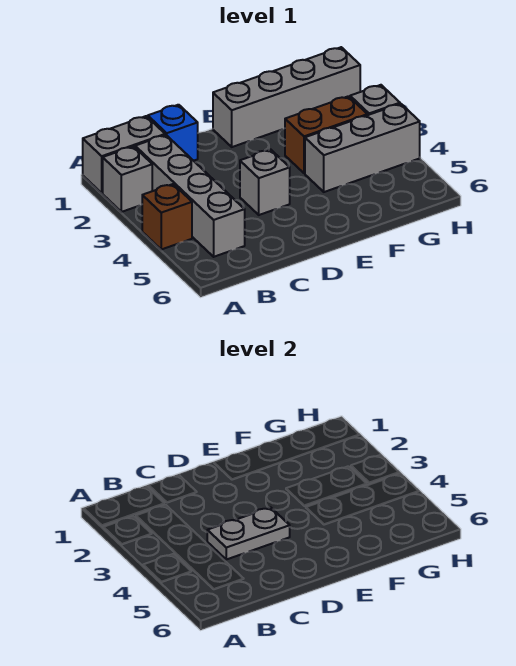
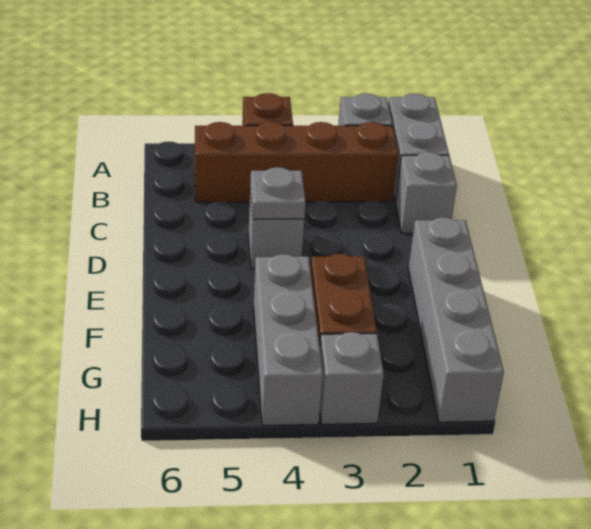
grey brick B2:B5 level 1 -> brown brick B2:B5 level 1
blue brick C1 level 1 -> grey brick C1 level 1
grey plate C4:D4 level 2 -> grey plate D4 level 2

